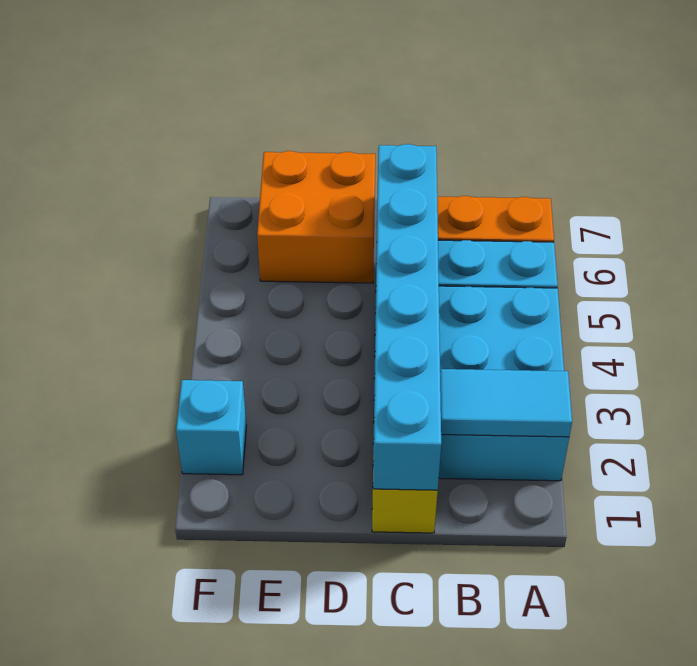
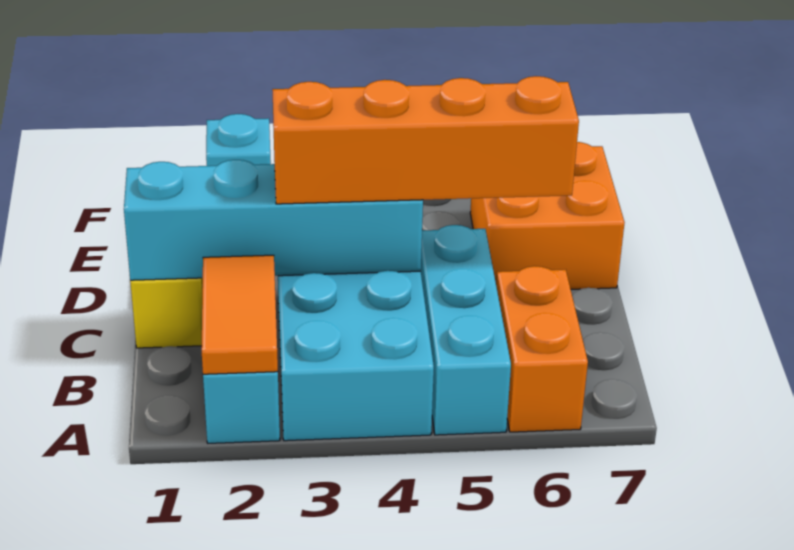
cyan tile A2:B2 level 2 -> orange tile A2:B2 level 2
cyan brick C1:C6 level 2 -> cyan brick C1:C4 level 2
none -> orange brick C3:C6 level 3

